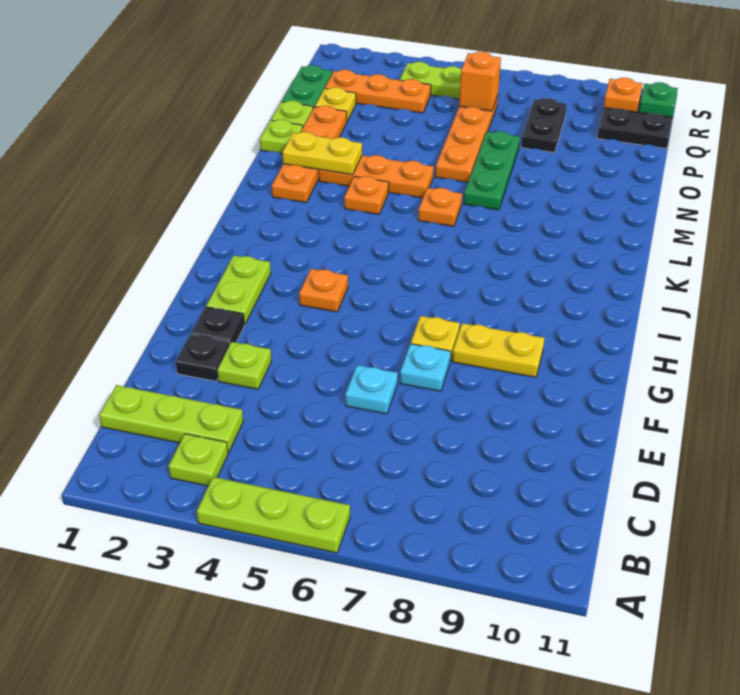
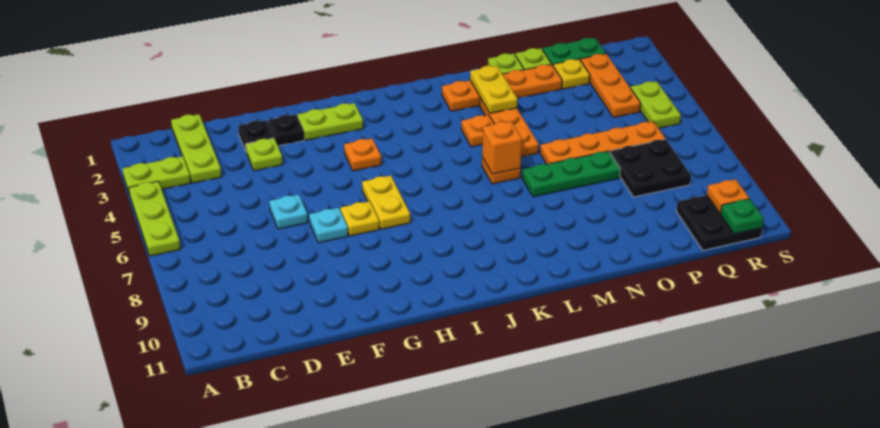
lime plate B3 level 1 -> lime plate A3:B3 level 1
yellow plate G8:G9 level 1 -> yellow plate H6:H7 level 1
black plate P8:Q8 level 1 -> black plate P7:Q8 level 1
orange brick Q6 level 2 -> orange brick L6 level 2

